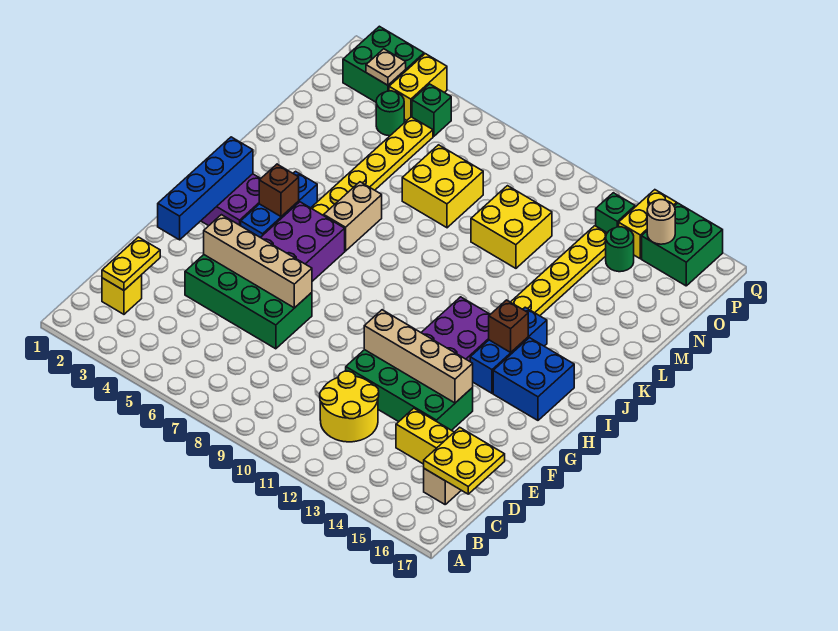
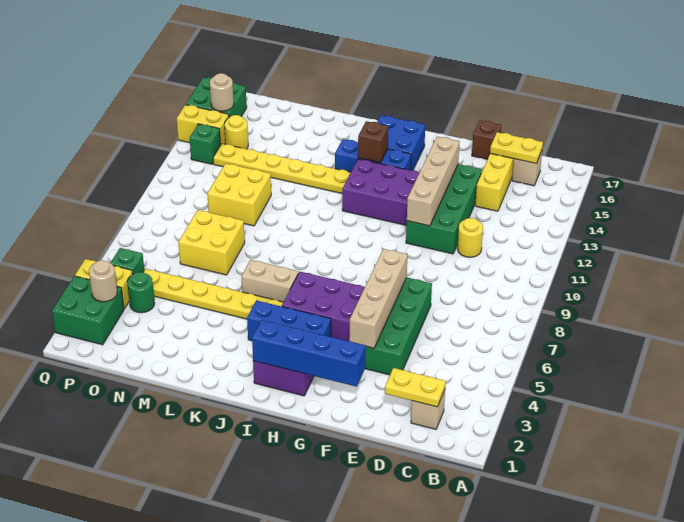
yellow brick C2 level 1 -> tan brick C2 level 1
yellow round brick C11:D12 level 1 -> yellow round brick D11 level 1
yellow plate C16:D17 level 2 -> yellow plate C16:D16 level 2
brown brick I4 level 2 -> brown brick E17 level 1
green round brick O14 level 1 -> yellow round brick O14 level 1
tan plate P3 level 2 -> tan round brick P3 level 2

